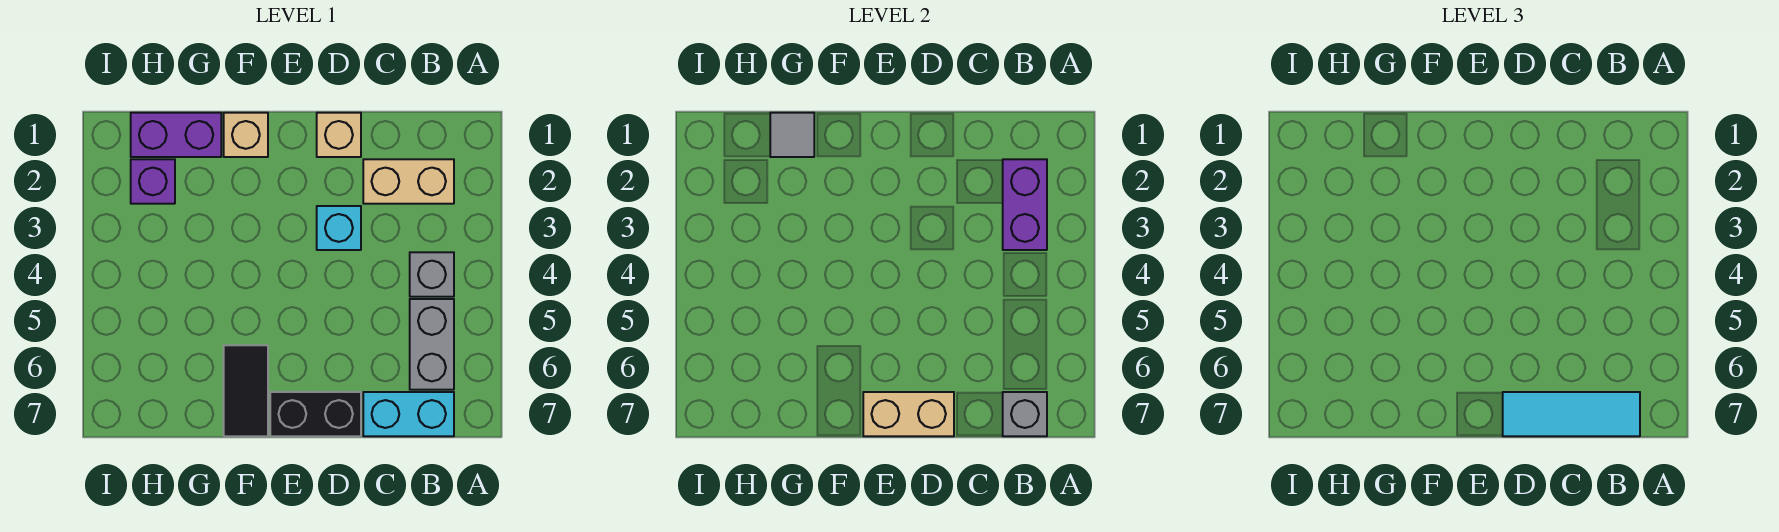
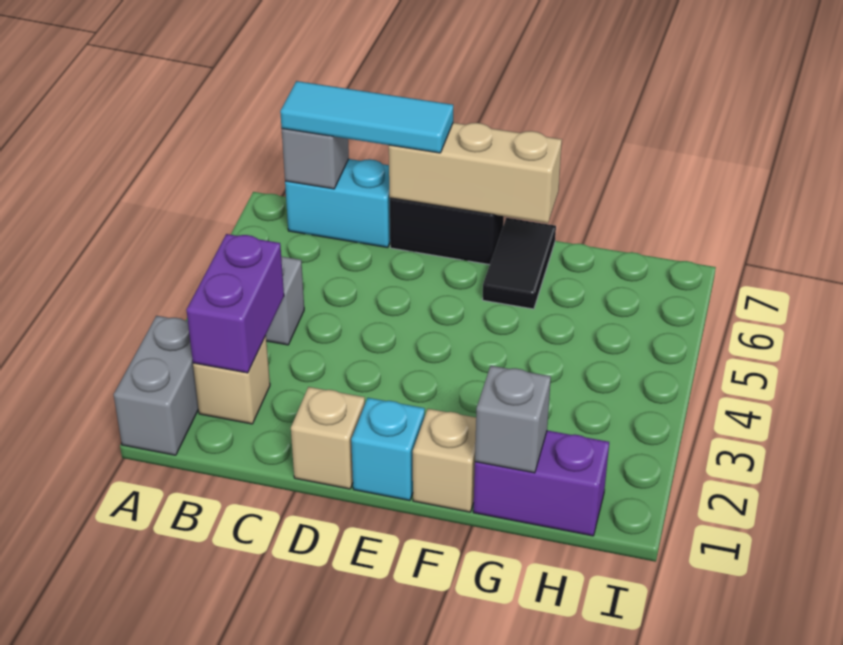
tan brick B2:C2 level 1 -> tan brick B2 level 1
grey brick B5:B6 level 1 -> grey brick A1:A2 level 1
cyan brick D3 level 1 -> cyan brick E1 level 1
tan brick D7:E7 level 2 -> tan brick D7:F7 level 2
grey tile G1 level 2 -> grey brick G1 level 2
purple brick H2 level 1 -> none

